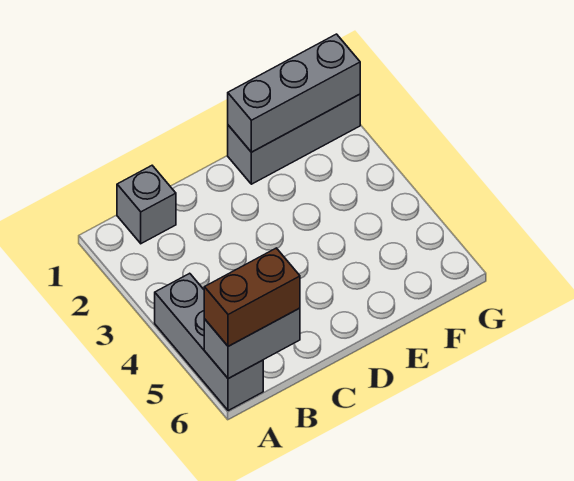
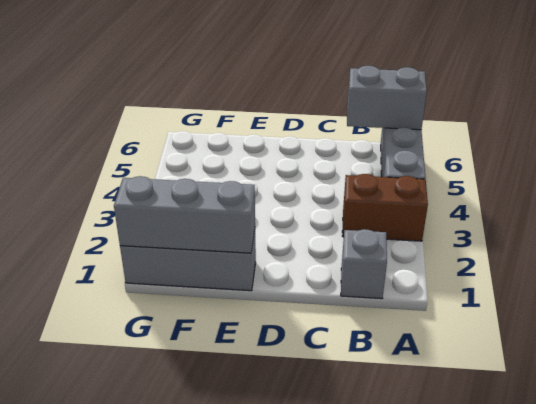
brown brick A6:B6 level 3 -> brown brick A3:B3 level 1

